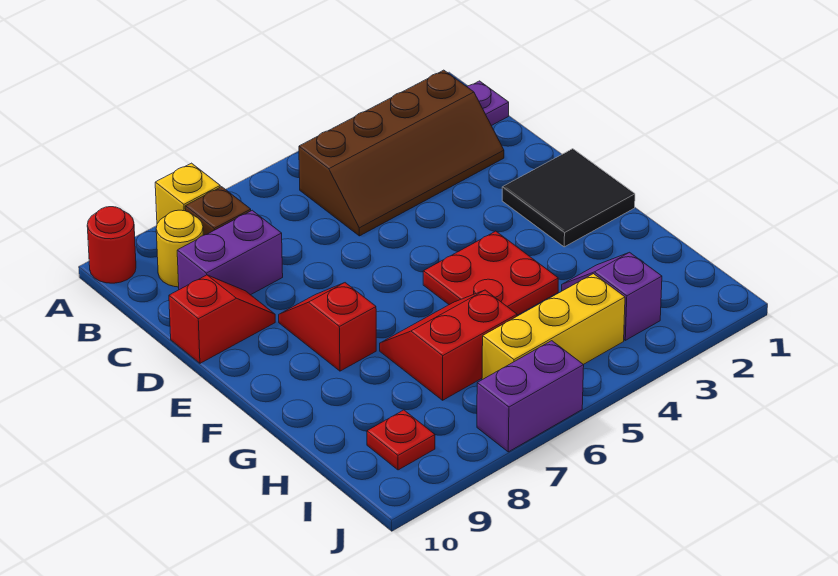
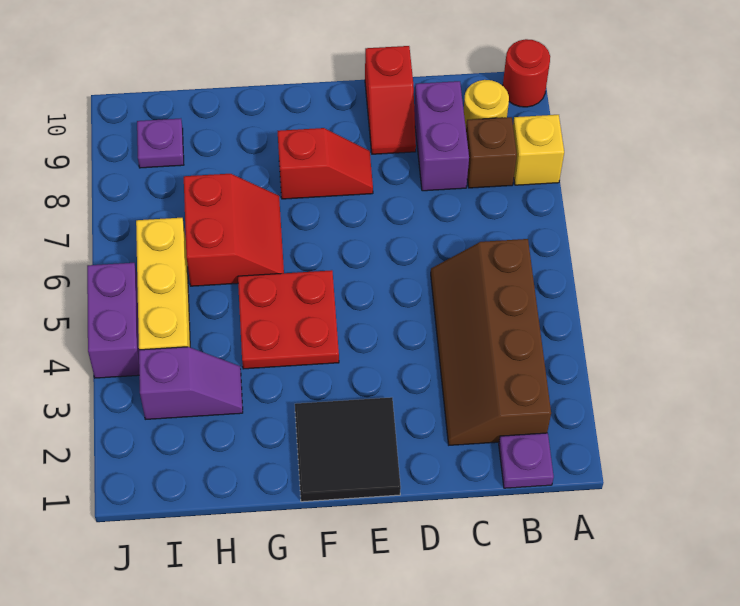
red plate I9 level 1 -> purple plate I9 level 1
purple brick J6:J7 level 1 -> purple brick J4:J5 level 1

